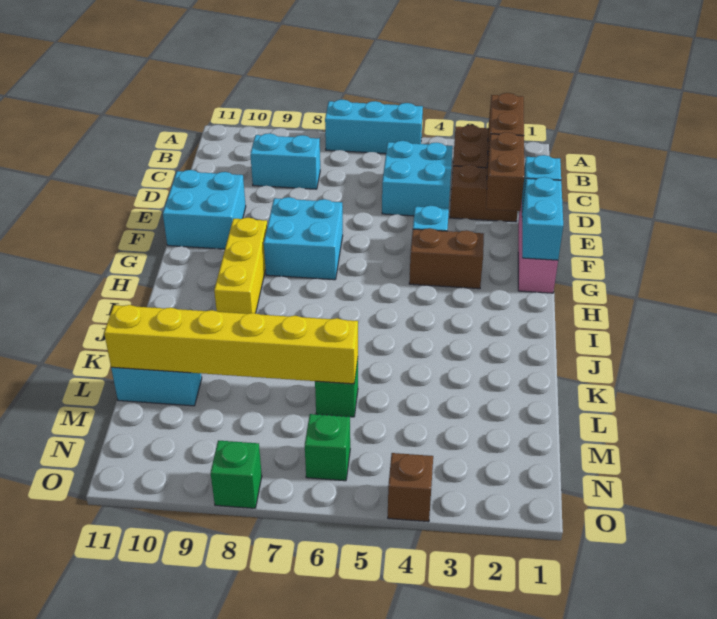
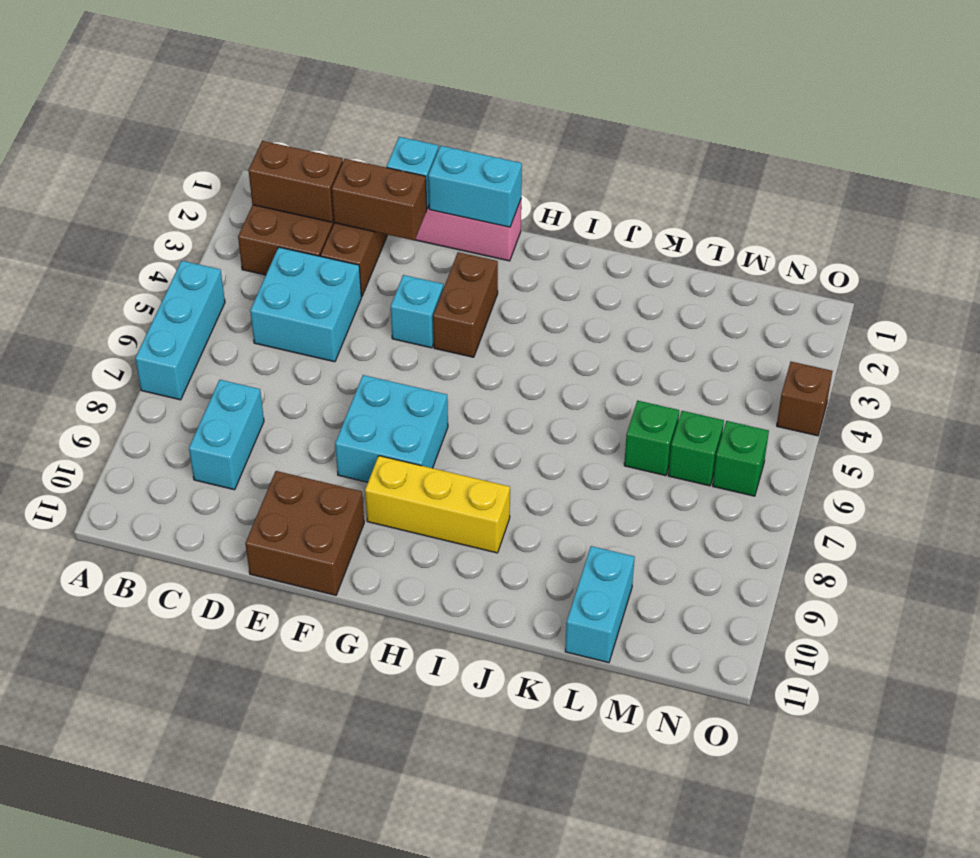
cyan brick E10:F11 level 1 -> brown brick E10:F11 level 1
yellow brick L6:L11 level 2 -> none
green brick O8 level 1 -> green brick M6 level 1

